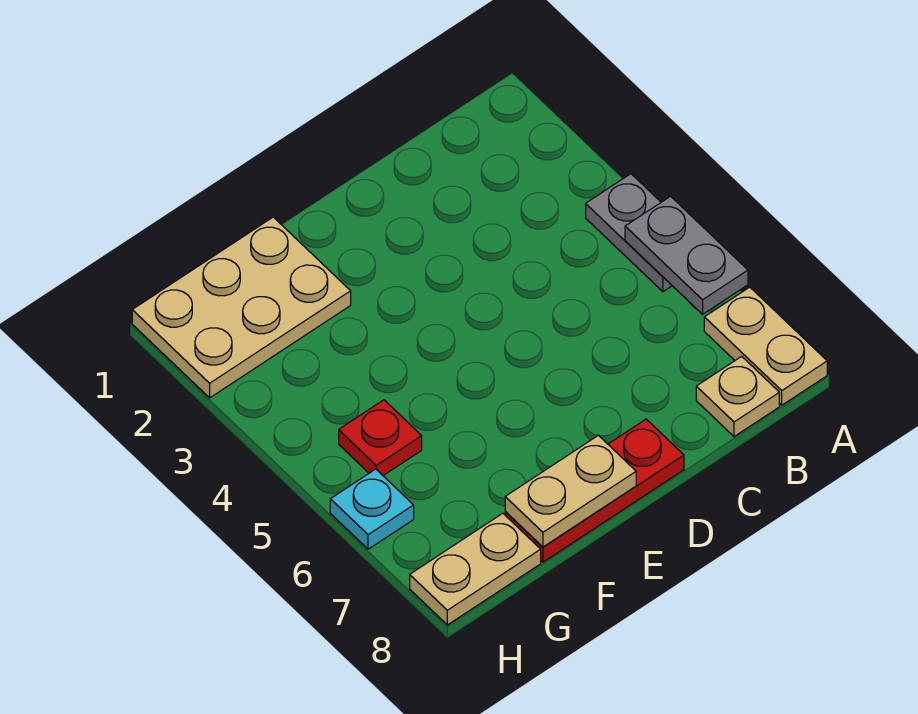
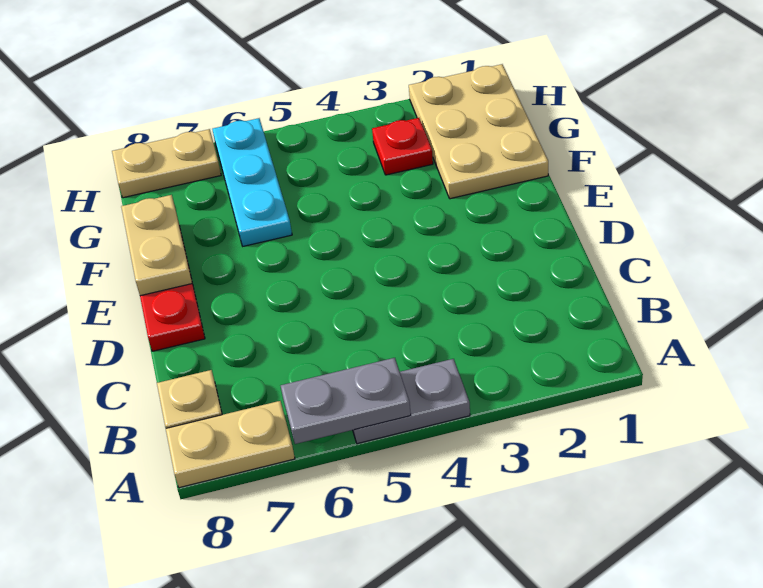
red plate G5 level 1 -> red plate G3 level 1
tan plate G8:H8 level 1 -> tan plate H7:H8 level 1
cyan plate H6 level 1 -> cyan plate F6:H6 level 1

